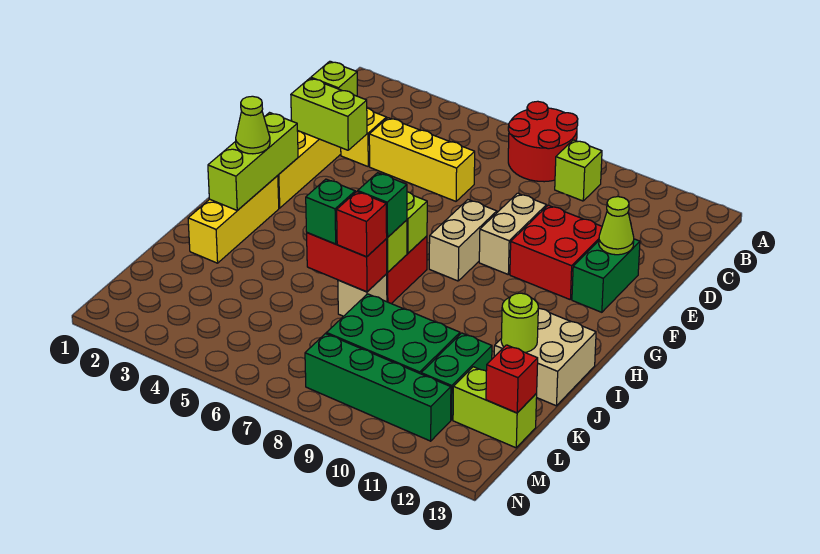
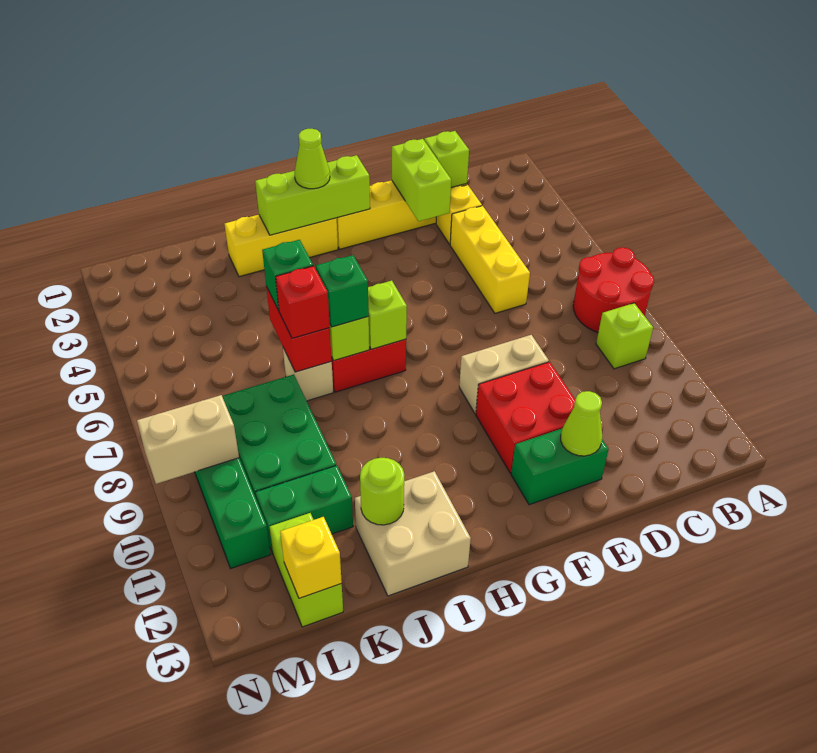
tan brick F8:G8 level 1 -> tan brick M9:N9 level 2
red brick L13 level 2 -> yellow brick L13 level 2

